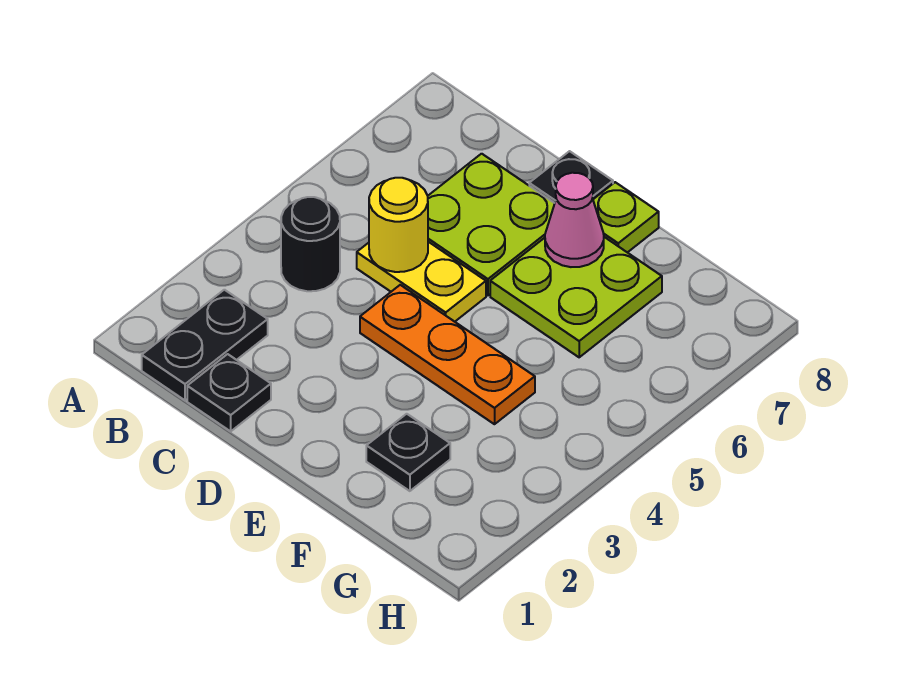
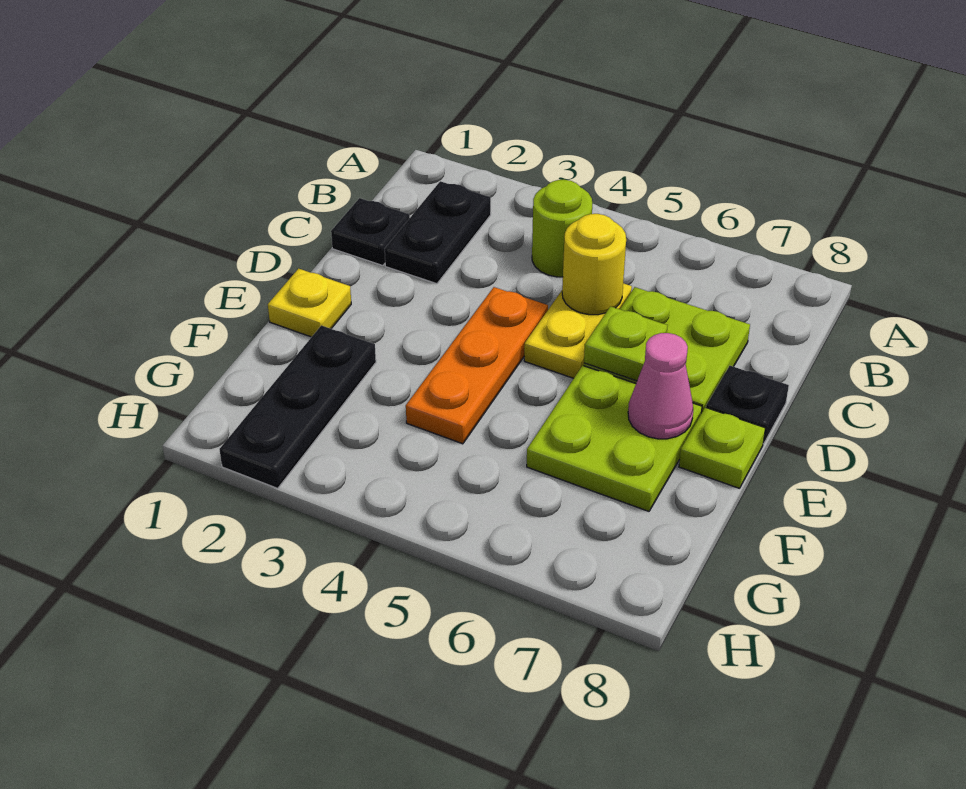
black plate B1:B2 level 1 -> black plate B2:C2 level 1
black round brick B4 level 1 -> lime round brick B4 level 1
none -> lime plate D6 level 2
none -> yellow plate E1 level 1
black plate F2 level 1 -> black plate F2:H2 level 1

